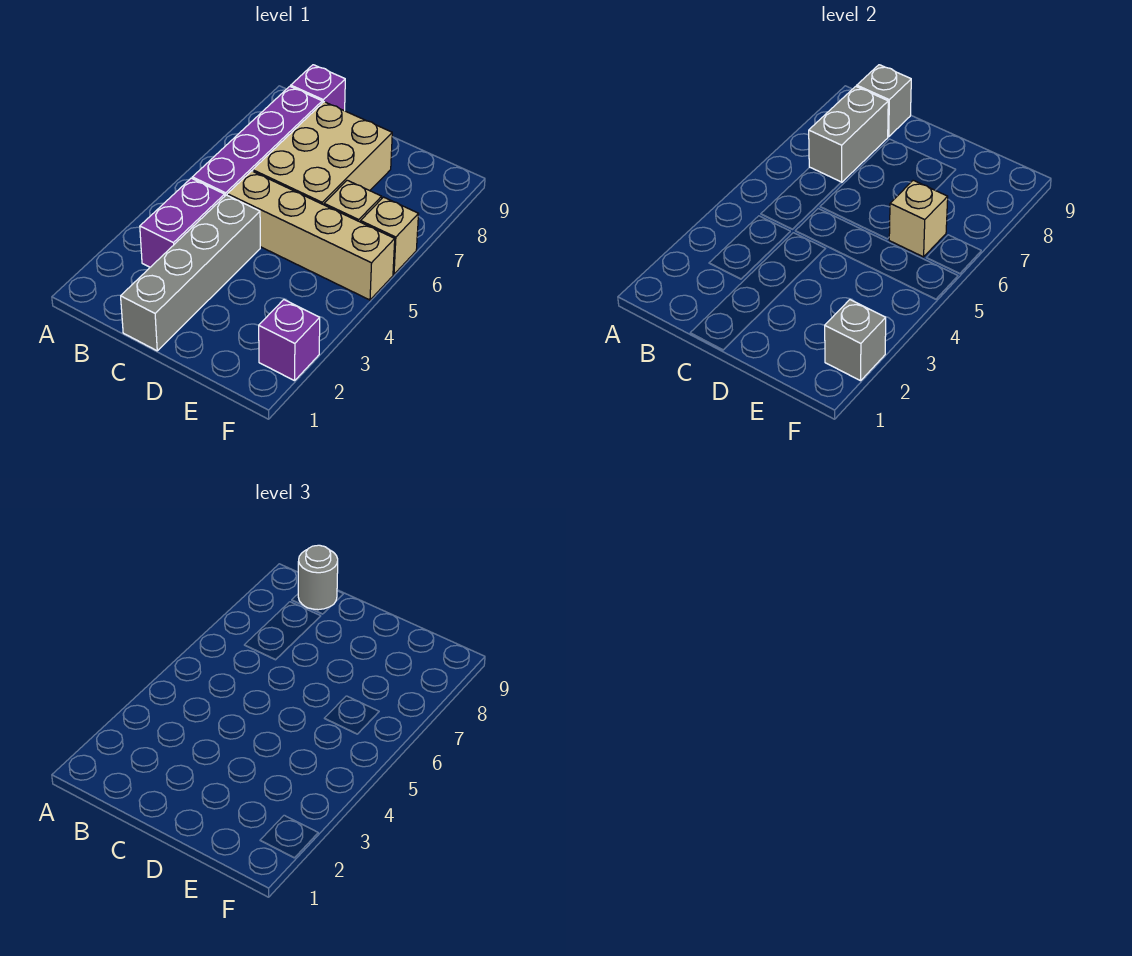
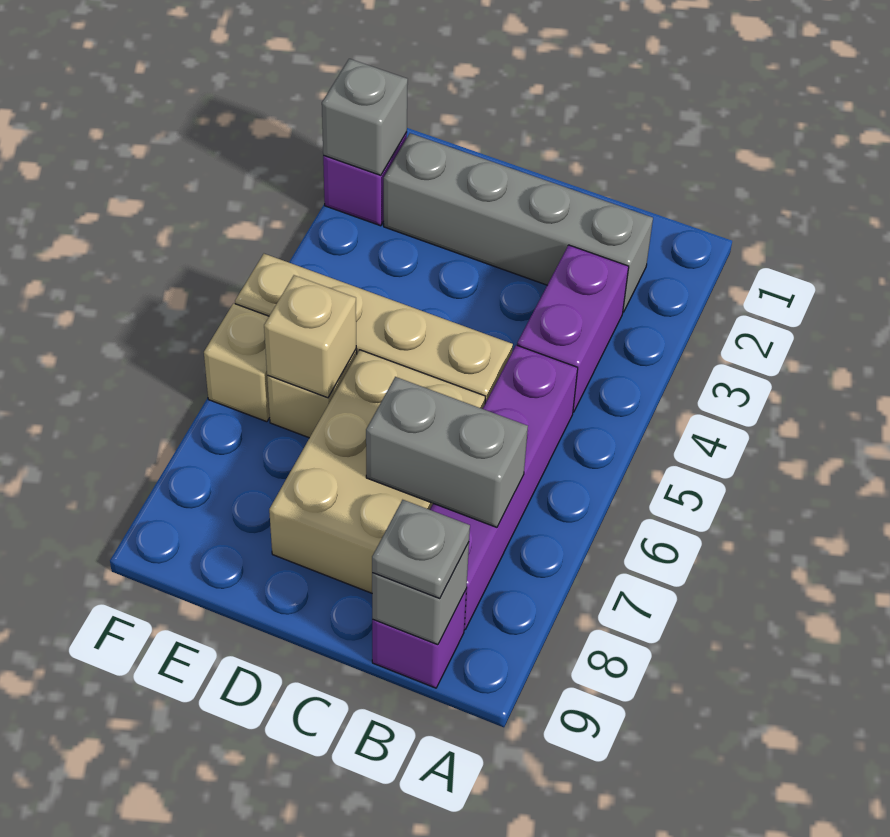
grey brick B7:B8 level 2 -> grey brick B7:C7 level 2
grey round brick B9 level 3 -> grey plate B9 level 3
grey brick C1:C4 level 1 -> grey brick B2:E2 level 1

